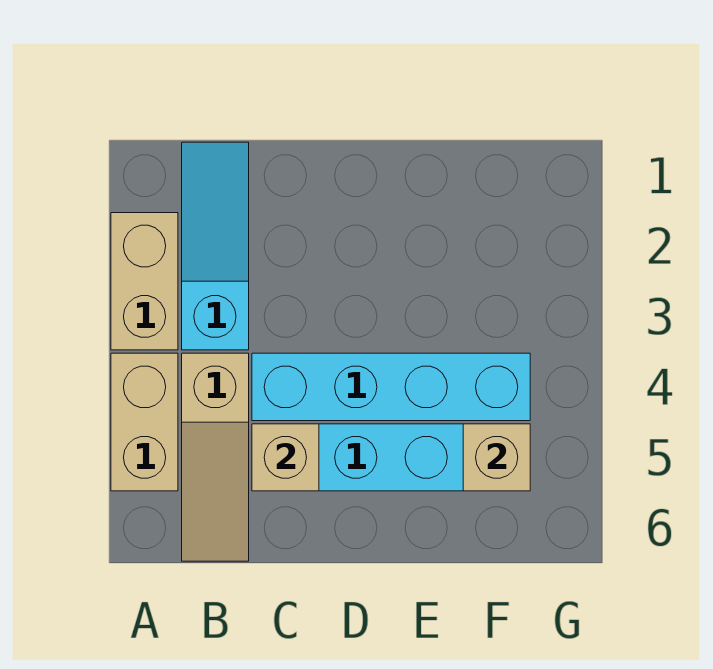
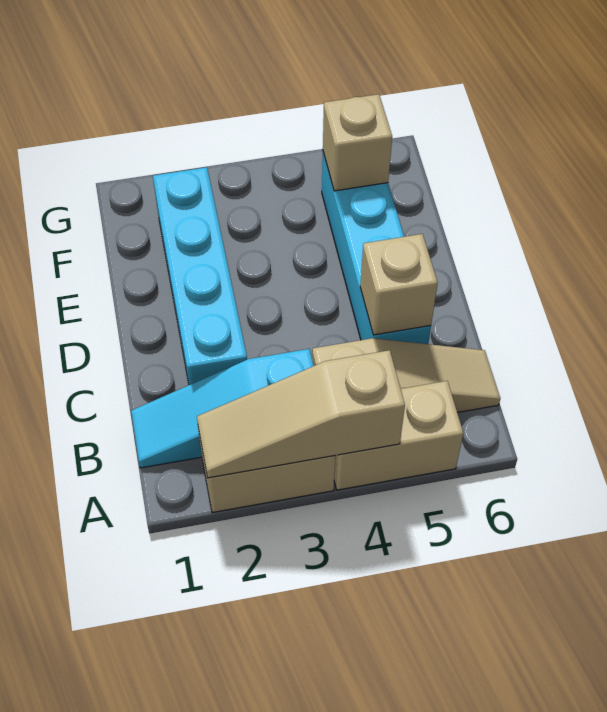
none -> tan slope A2:A4 level 2 top 4
cyan brick C4:F4 level 1 -> cyan brick C2:F2 level 1

